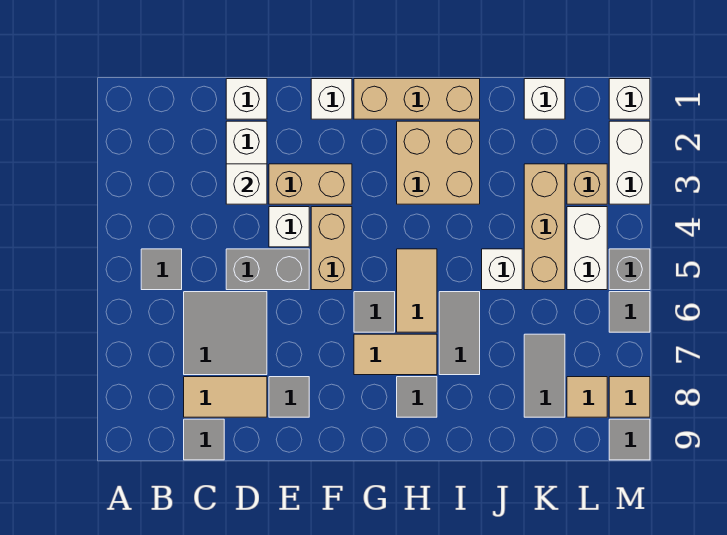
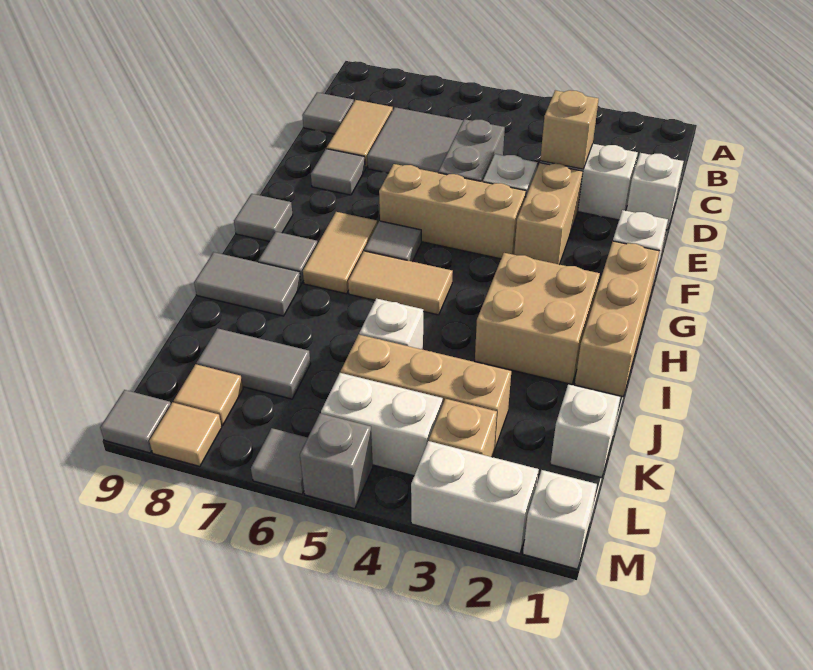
grey tile B5 level 1 -> grey tile G9 level 1
white brick D3 level 2 -> tan brick D3 level 2
tan brick F4:F5 level 1 -> tan brick F4:F6 level 1
grey tile I6:I7 level 1 -> grey tile I8:I9 level 1

